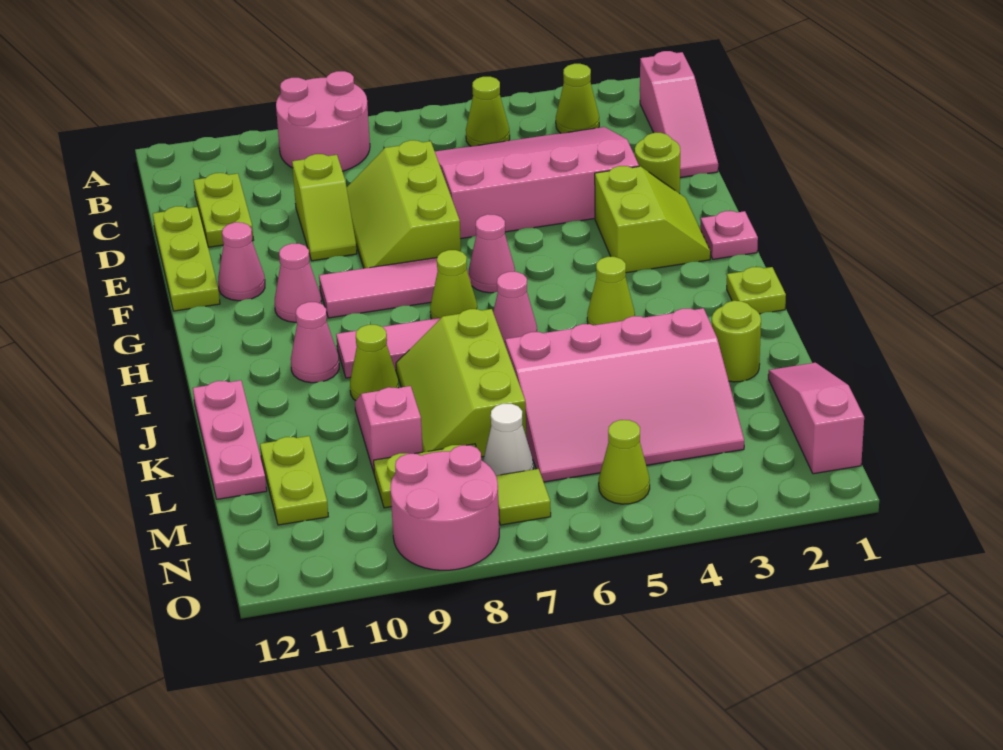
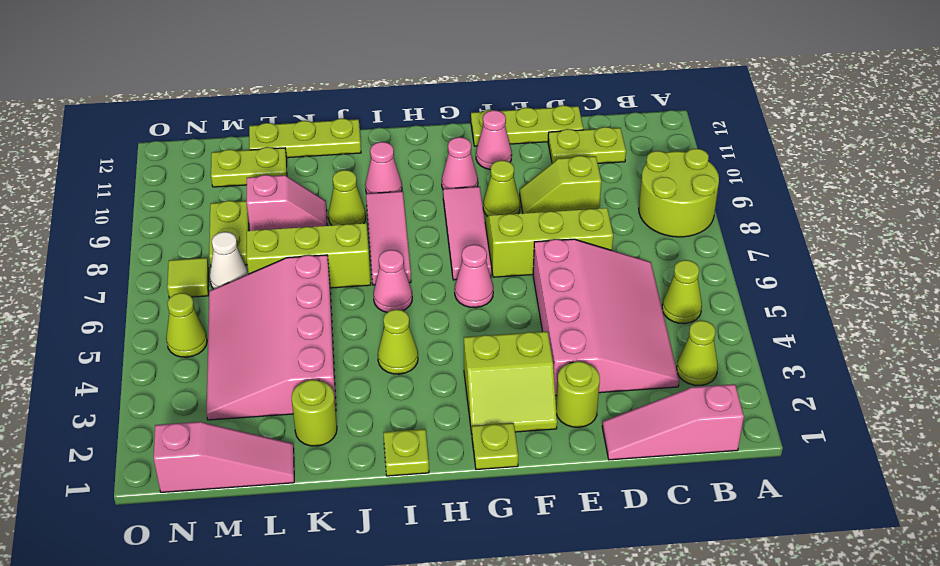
pink round brick A8:B9 level 1 -> lime round brick A8:B9 level 1
pink plate G1 level 1 -> lime plate G1 level 1
lime cone H7 level 1 -> lime cone F9 level 1
pink plate J12:L12 level 1 -> lime plate J12:L12 level 1
pink round brick N8:O9 level 1 -> none

